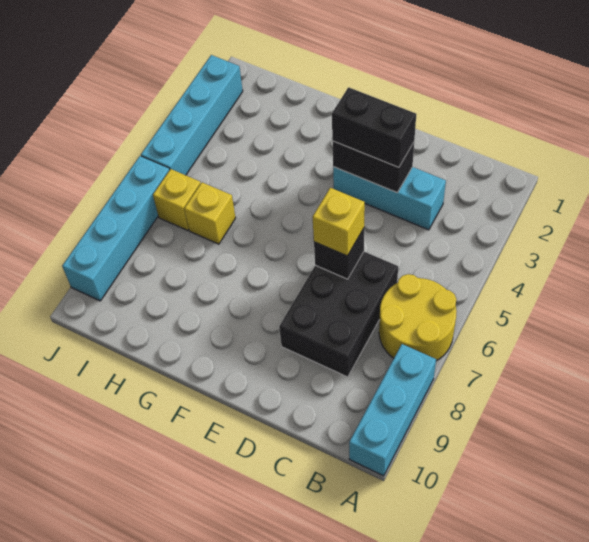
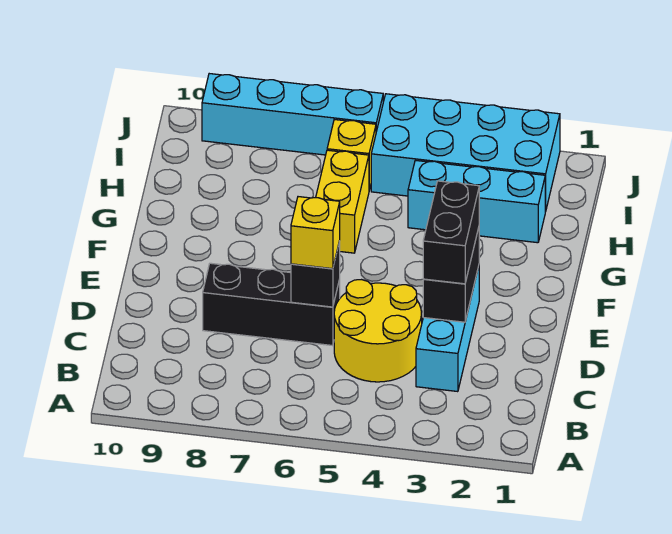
yellow round brick A6:B7 level 1 -> yellow round brick C4:D5 level 1
cyan brick A8:A10 level 1 -> cyan brick H2:H4 level 1
black brick C6:D8 level 1 -> black brick D6:D8 level 1
yellow brick H6 level 1 -> yellow brick G6:H6 level 1
cyan brick J2:J5 level 1 -> cyan brick I2:J5 level 1

